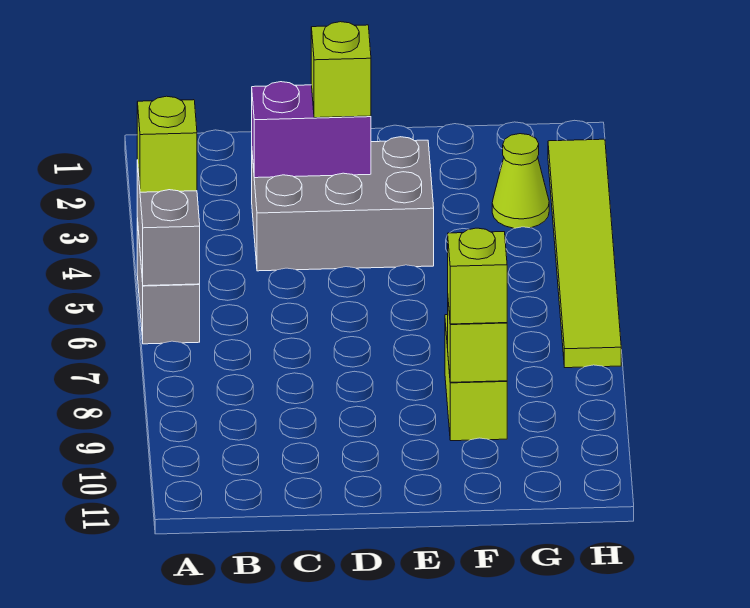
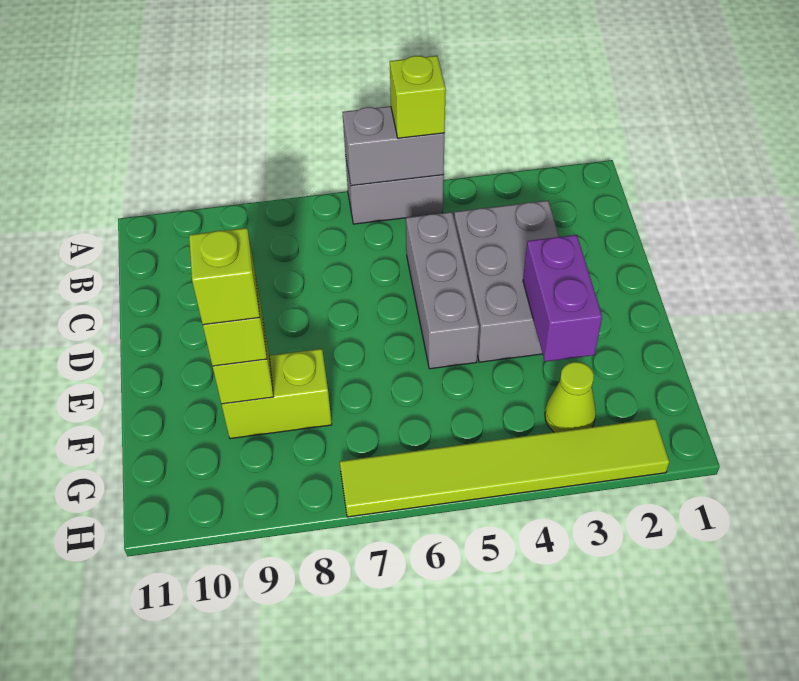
purple brick C3:D3 level 2 -> purple brick E3:F3 level 2
none -> grey brick C5:E5 level 1
lime brick D3 level 3 -> lime brick F9 level 4

